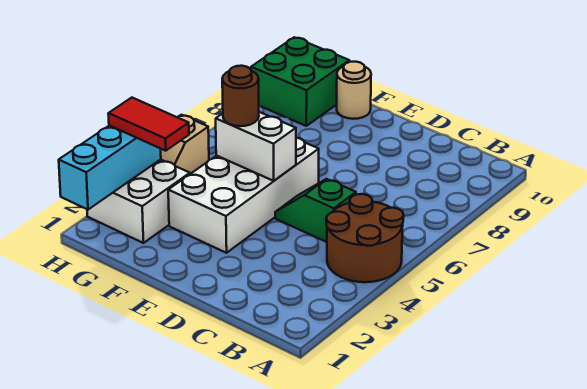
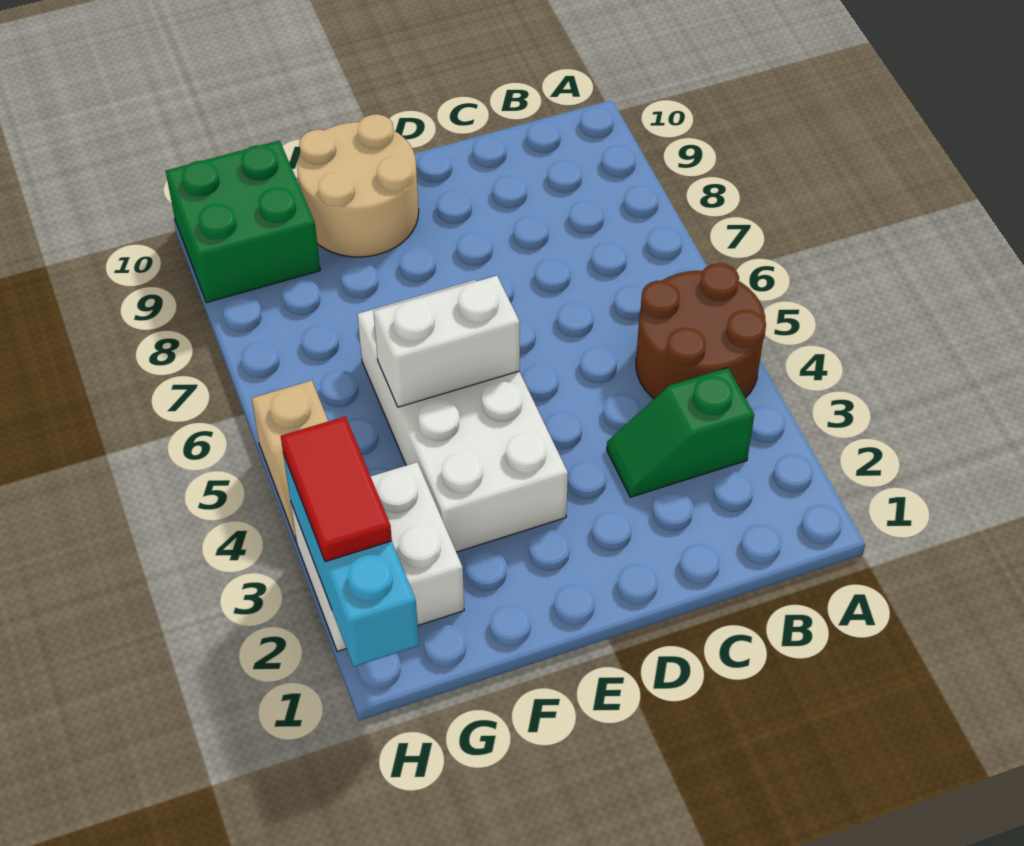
green slope C5:D5 level 1 top C -> green slope B3:C3 level 1 top B
brown round brick F5 level 3 -> none
tan round brick F10 level 1 -> tan round brick E9:F10 level 1
red tile G3:H3 level 3 -> red tile H2:H3 level 3

